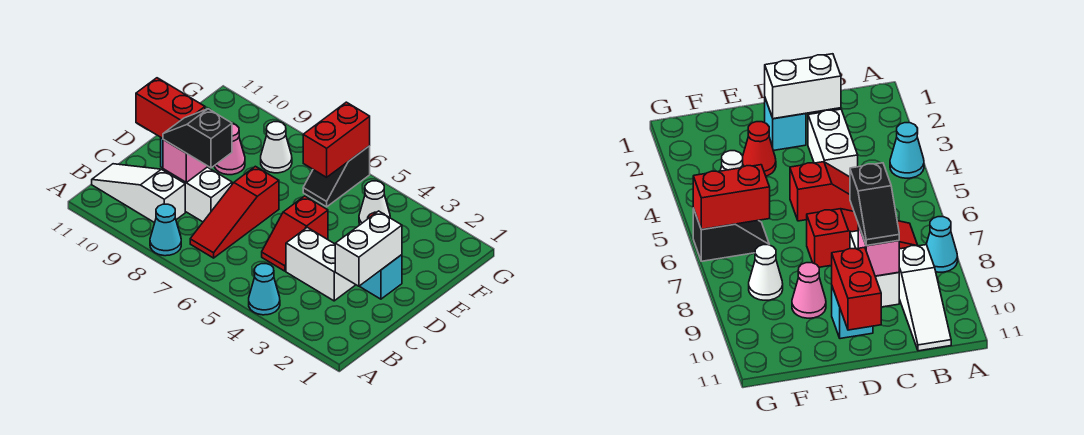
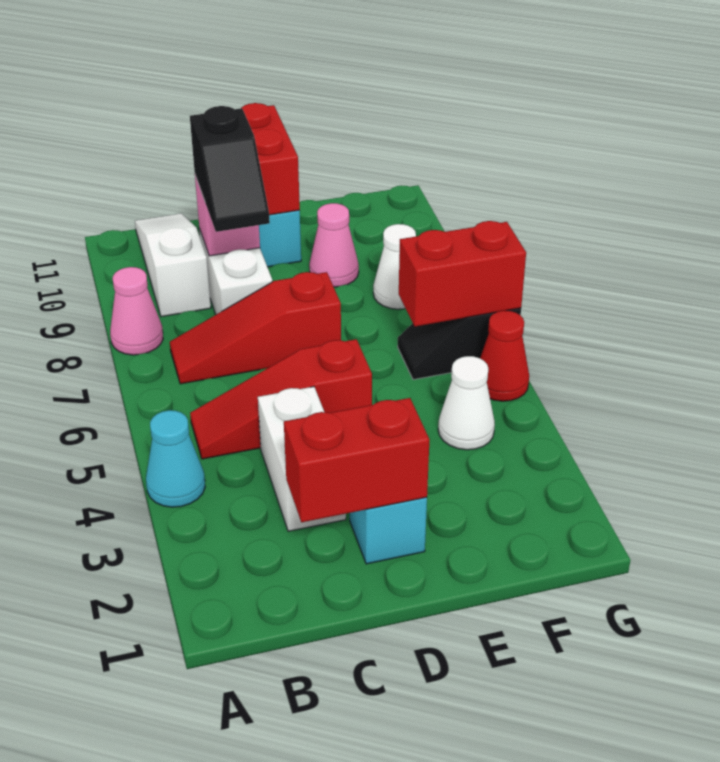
cyan cone A8 level 1 -> pink cone A8 level 1
white brick C2:D2 level 2 -> red brick C2:D2 level 2
red slope C5:D5 level 1 top D -> red slope B5:D5 level 1 top D
black slope C8:C9 level 3 top 8 -> black slope C8:C9 level 3 top 9
red cone E3 level 1 -> red cone G5 level 1

